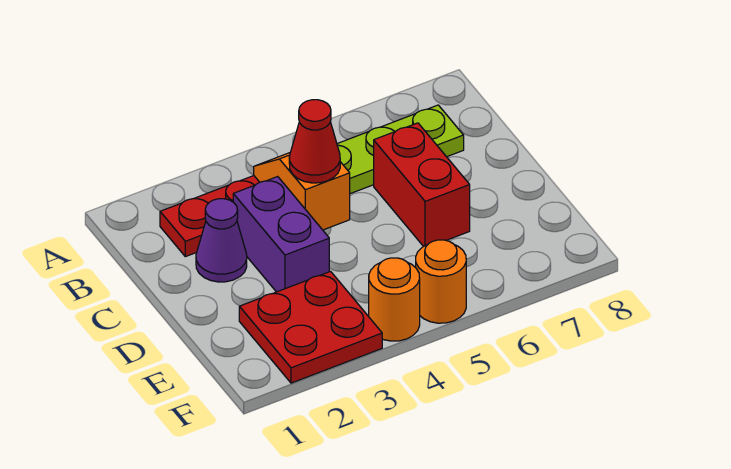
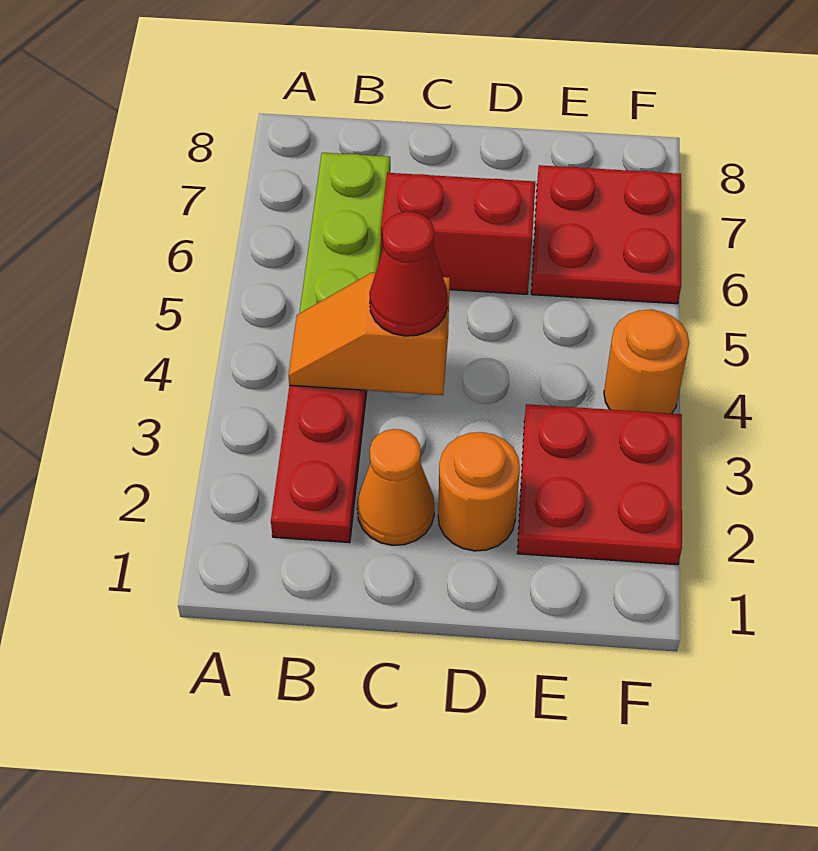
purple cone C2 level 1 -> orange cone C2 level 1
purple brick C3:D3 level 1 -> none
none -> red plate E6:F7 level 1
orange round brick F5 level 1 -> orange round brick D2 level 1

